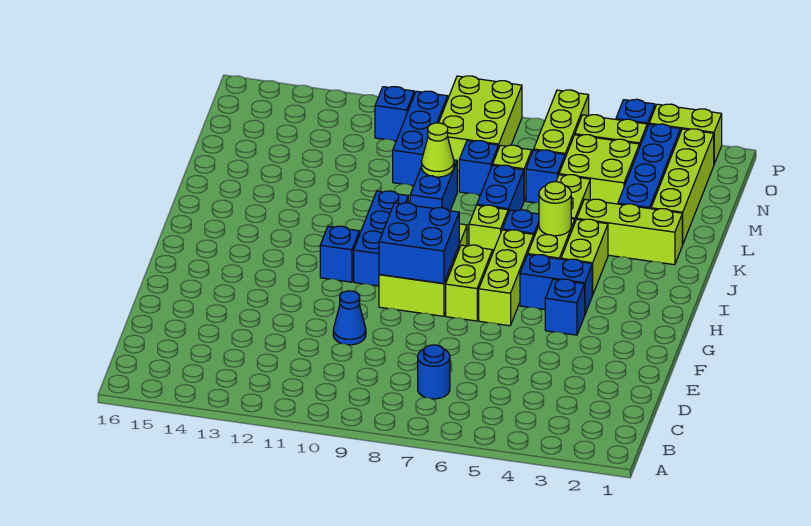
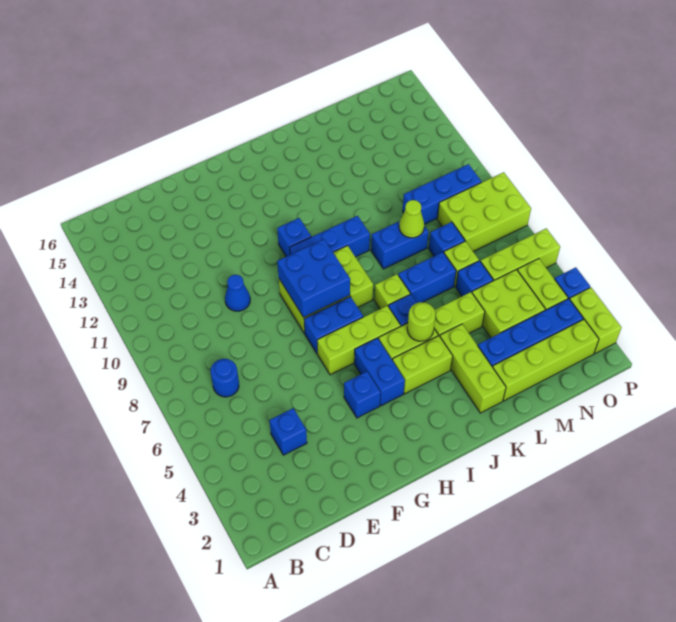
lime brick G7:H7 level 1 -> blue brick G7:H7 level 1
blue brick O11 level 1 -> blue brick D4 level 1

